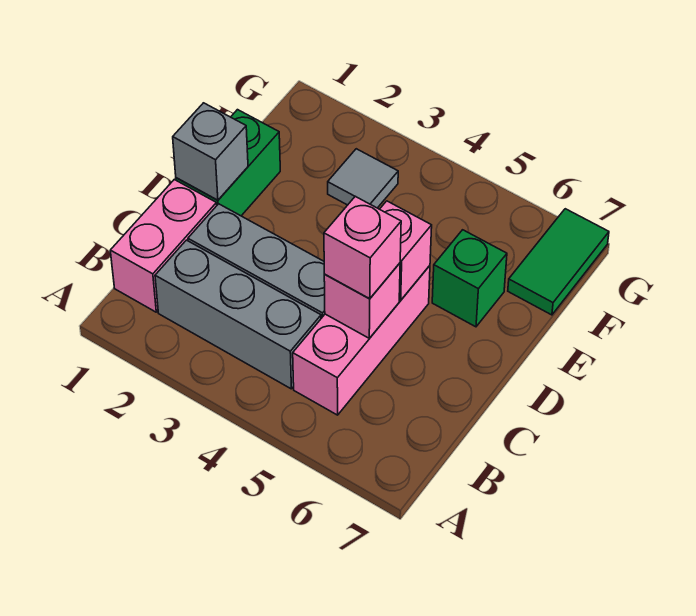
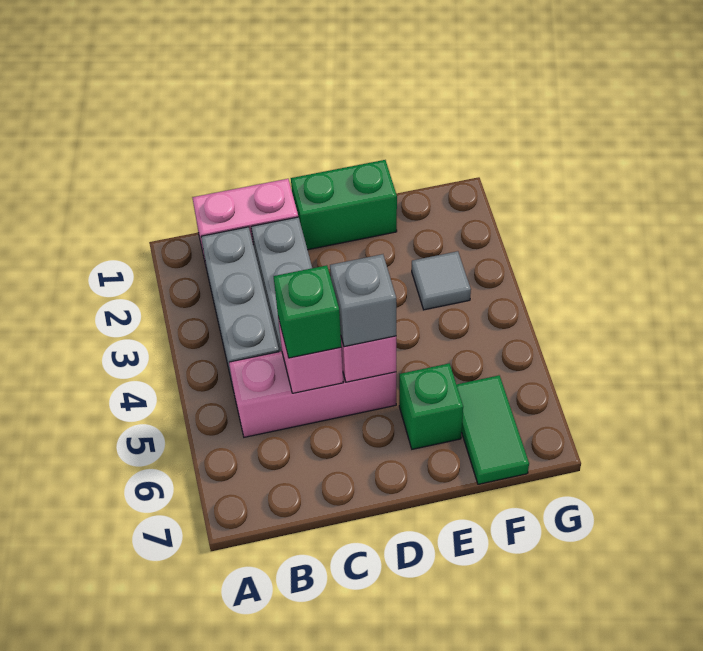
pink brick C5 level 3 -> green brick C5 level 3
grey brick D1 level 2 -> grey brick D5 level 3
green tile F7:G7 level 1 -> green tile F6:F7 level 1

